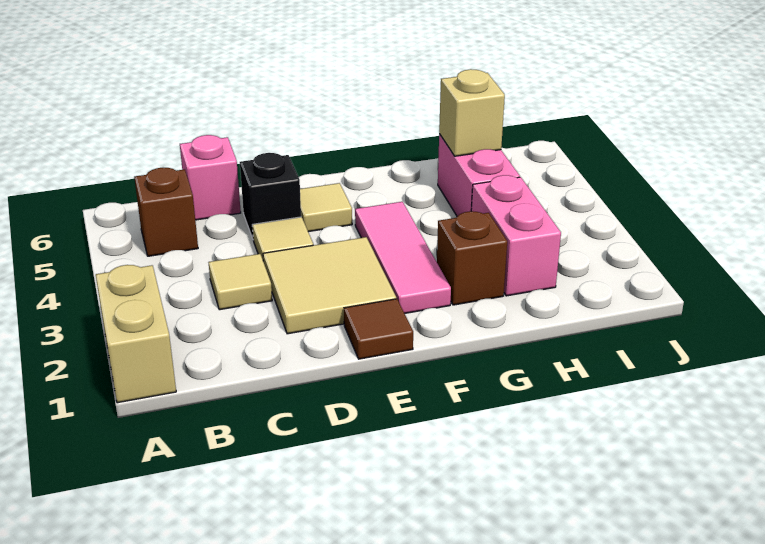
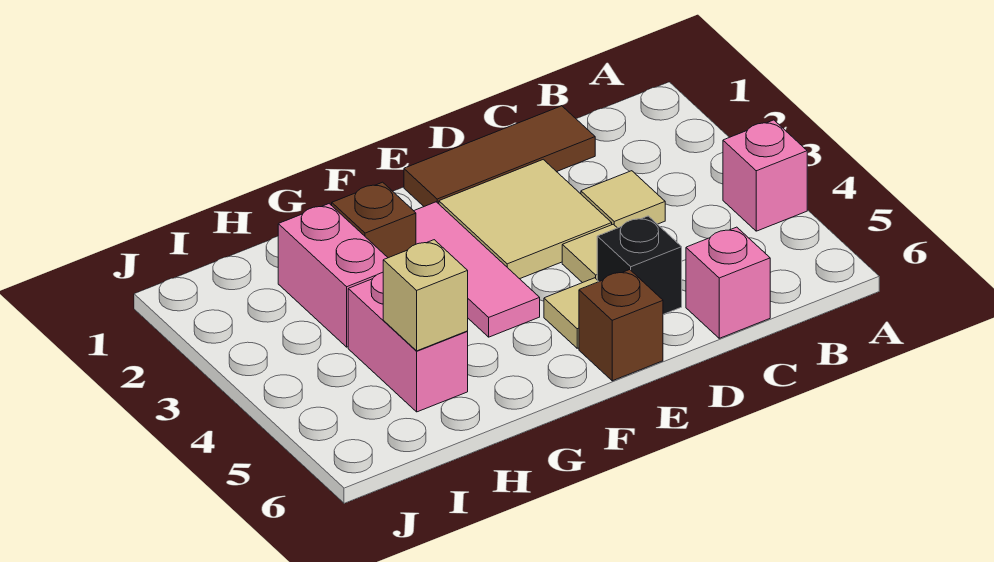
tan brick A1:A2 level 1 -> none
none -> pink brick A4 level 1
brown brick B5 level 1 -> brown brick E6 level 1
brown tile E1 level 1 -> brown tile C1:E1 level 1

